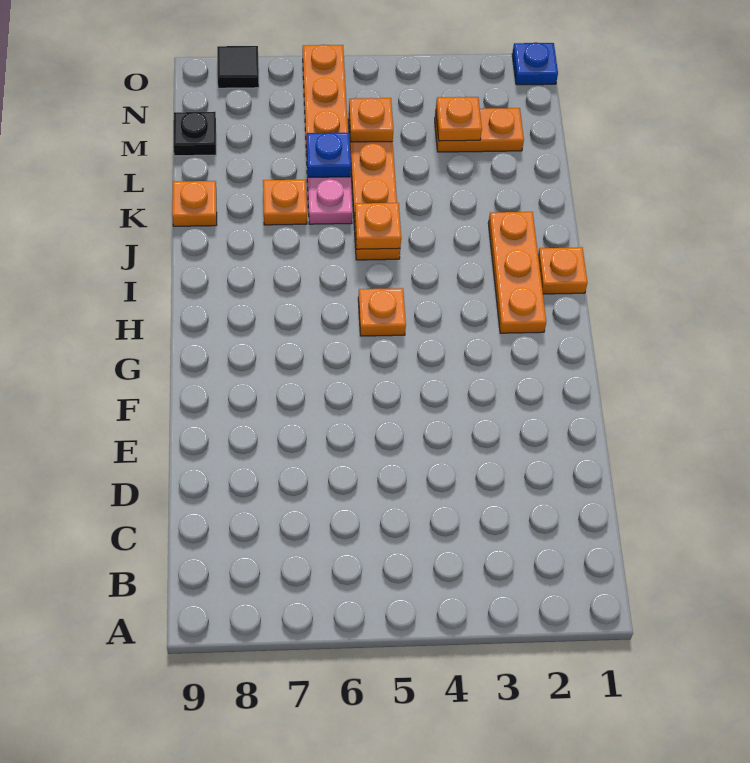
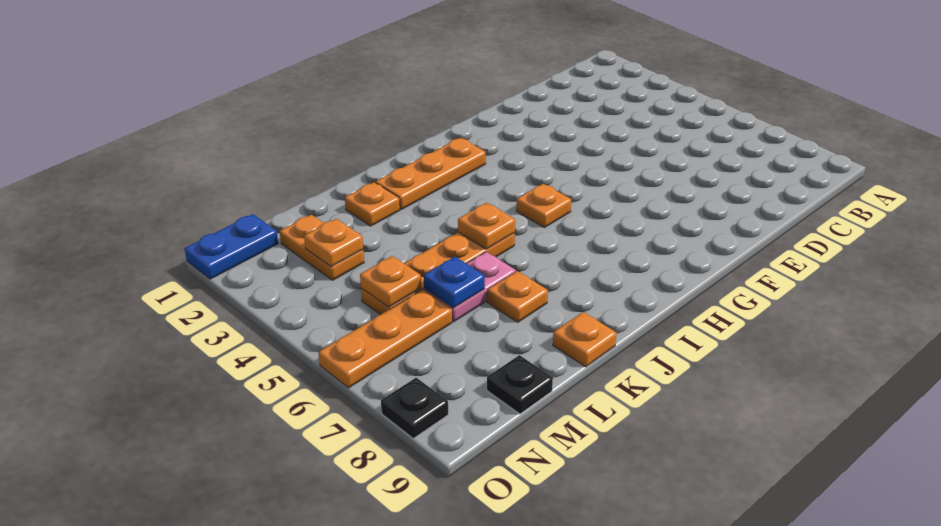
orange plate I1 level 1 -> orange plate K2 level 1
blue plate O1 level 1 -> blue plate N1:O1 level 1
black tile O8 level 1 -> black plate O8 level 1

